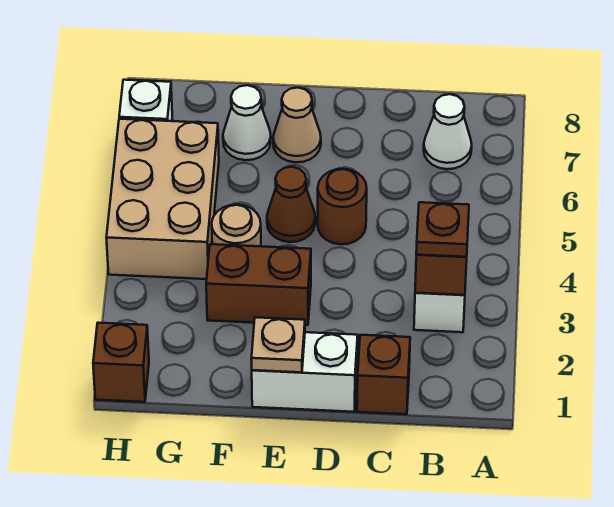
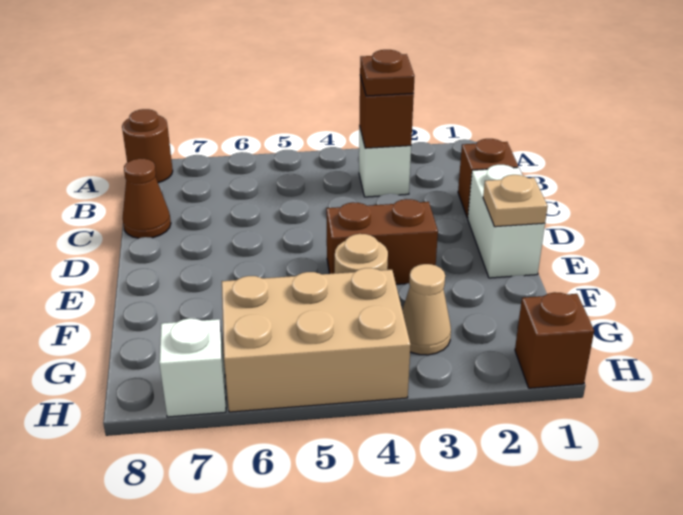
white cone B7 level 1 -> none
brown round brick D5 level 1 -> brown round brick A8 level 1
brown brick E3:F3 level 1 -> brown brick E3:E4 level 1
brown cone E5 level 1 -> brown cone C8 level 1
tan cone E7 level 1 -> tan cone G3 level 1
white cone F7 level 1 -> none

